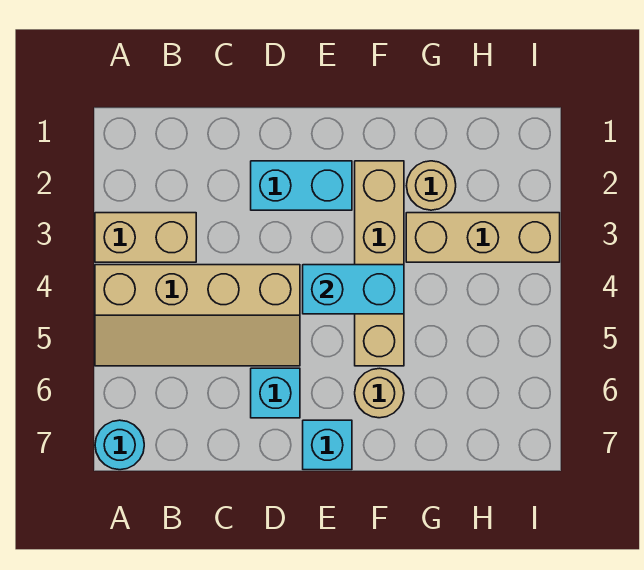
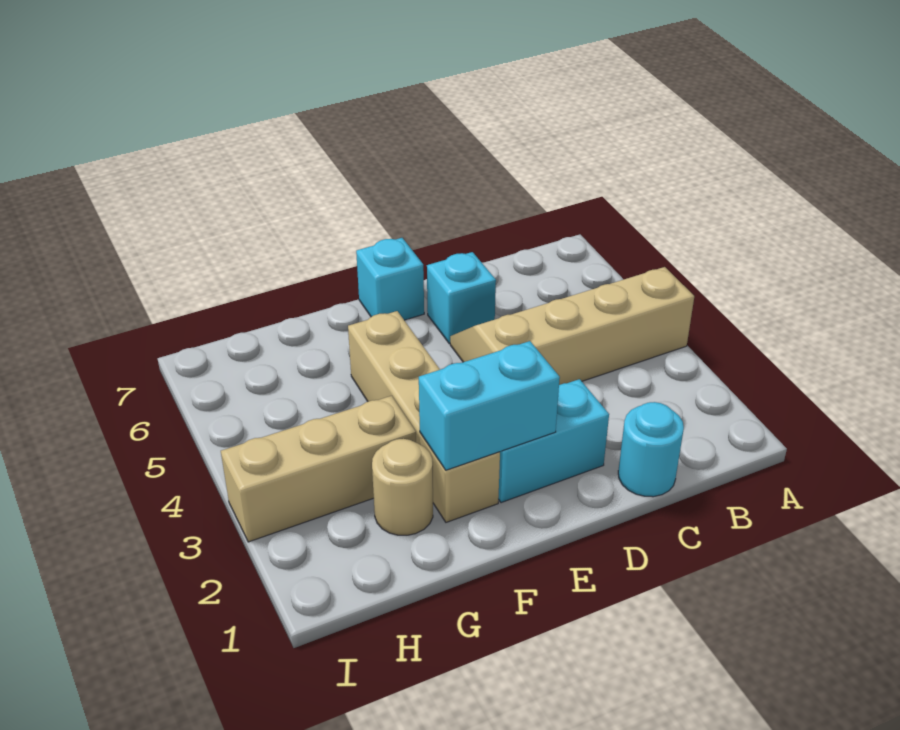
tan brick A3:B3 level 1 -> none
cyan round brick A7 level 1 -> cyan round brick C1 level 1
cyan brick E4:F4 level 2 -> cyan brick E2:F2 level 2
tan round brick F6 level 1 -> none

